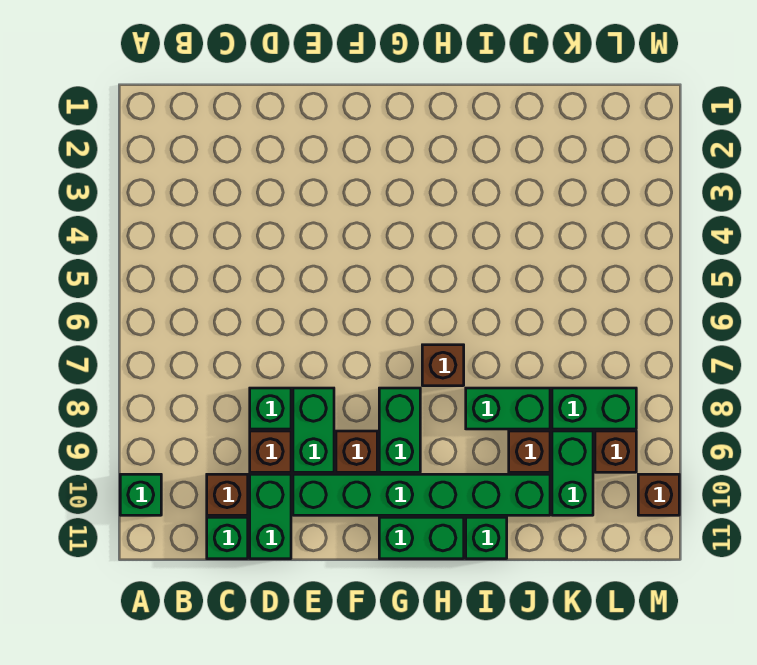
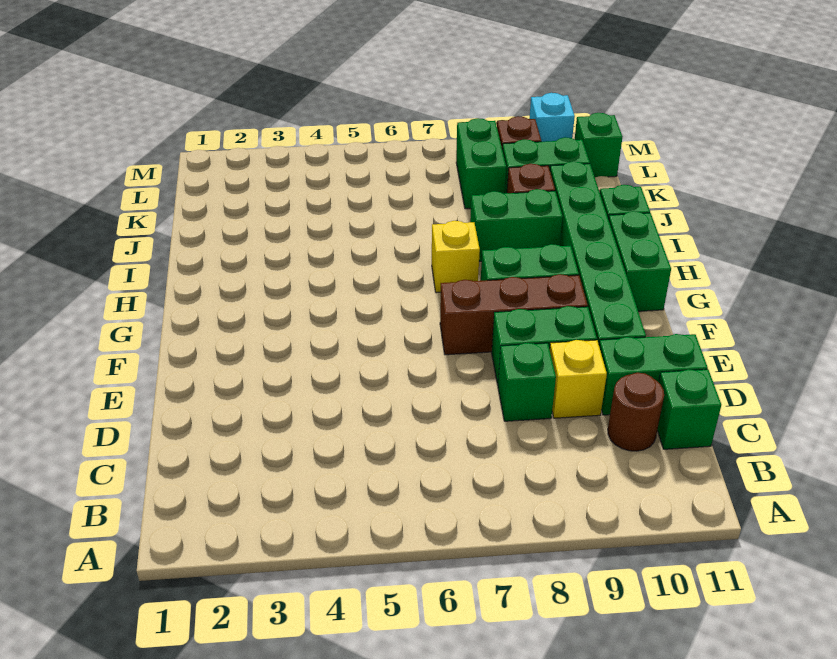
green brick A10 level 1 -> green brick L11 level 1
brown brick C10 level 1 -> brown round brick C10 level 1
brown brick D9 level 1 -> yellow brick D9 level 1
brown brick F9 level 1 -> brown brick F7:F9 level 1
brown brick H7 level 1 -> yellow brick H7 level 1
green brick I8:J8 level 1 -> green brick I8:I9 level 1
brown brick M10 level 1 -> cyan brick M10 level 1

